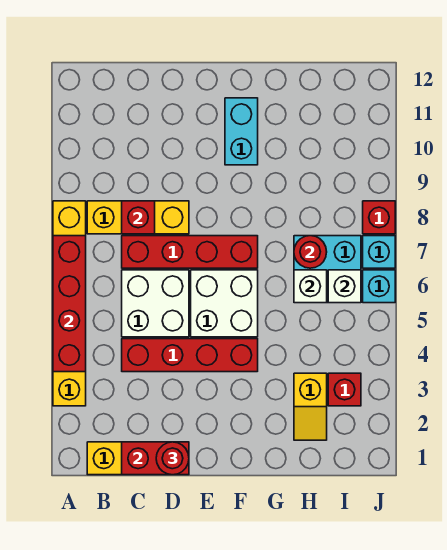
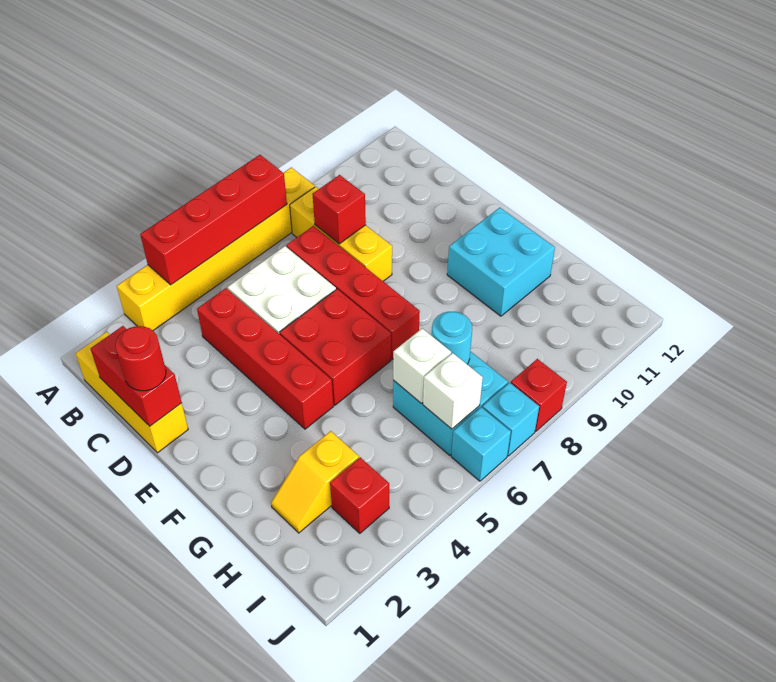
white brick E5:F6 level 1 -> red brick E5:F6 level 1
cyan brick F10:F11 level 1 -> cyan brick F10:G11 level 1
red round brick H7 level 2 -> cyan round brick H7 level 2

